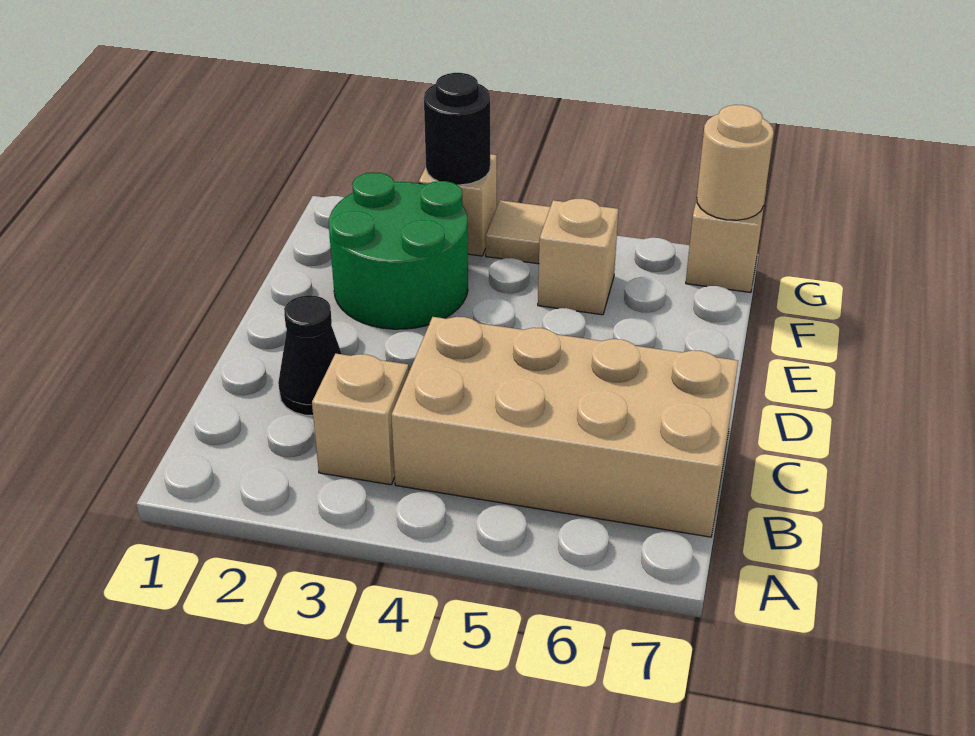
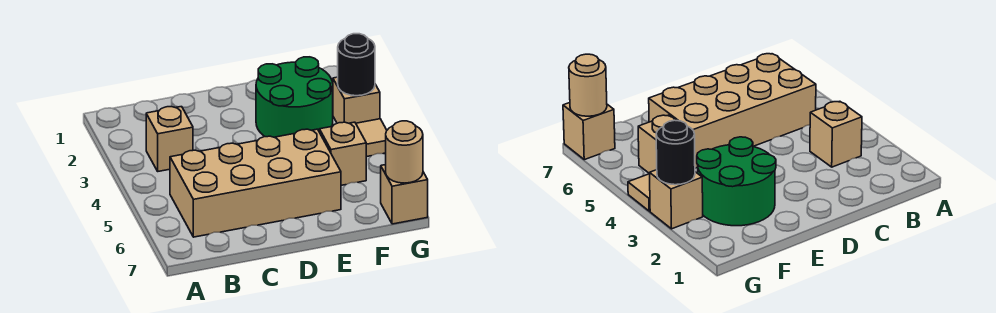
tan brick B4:C7 level 1 -> tan brick B5:E6 level 1
black cone C2 level 1 -> none

